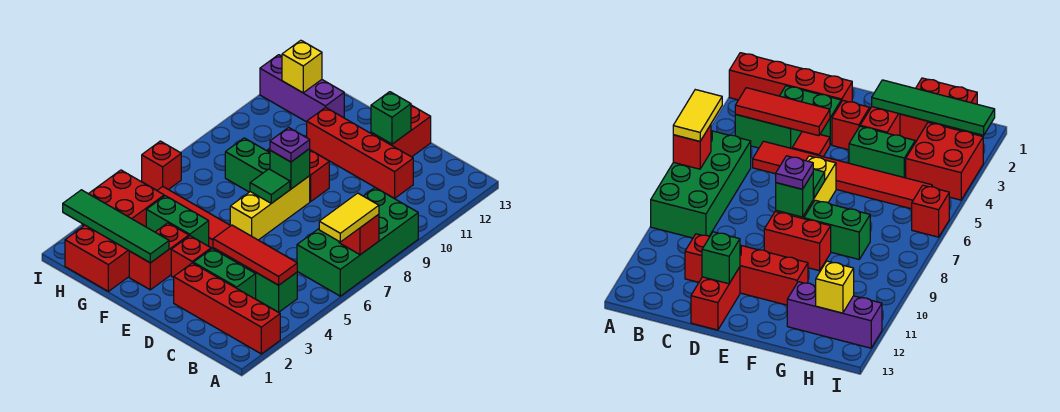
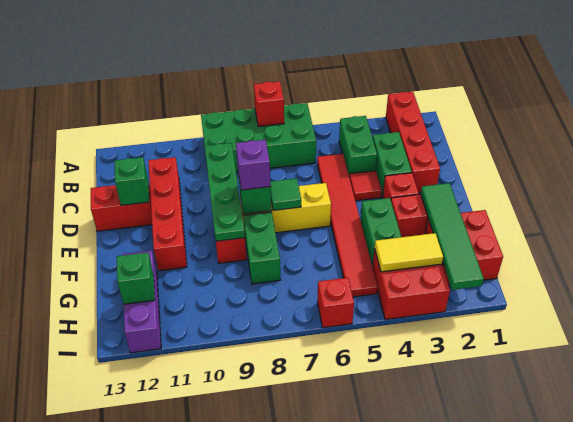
yellow tile A6:A7 level 3 -> yellow tile H3:H4 level 2
red tile B4:D4 level 2 -> none
none -> green plate C9:F9 level 2
purple plate E8 level 3 -> purple brick E8 level 3
yellow brick H12 level 2 -> green brick H12 level 2

